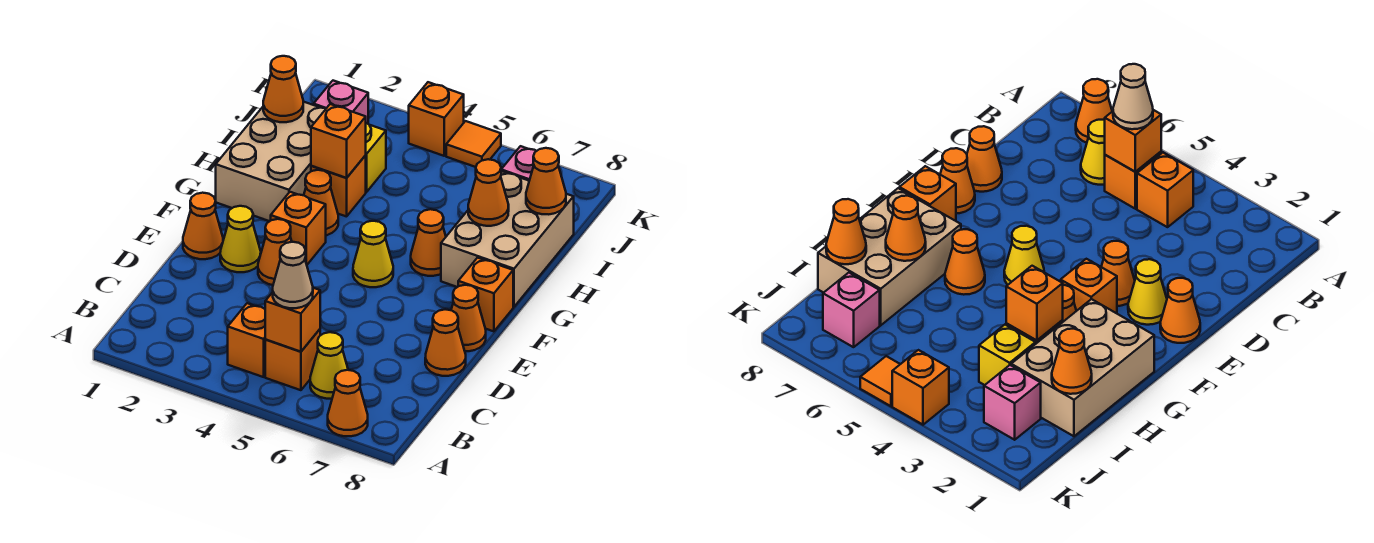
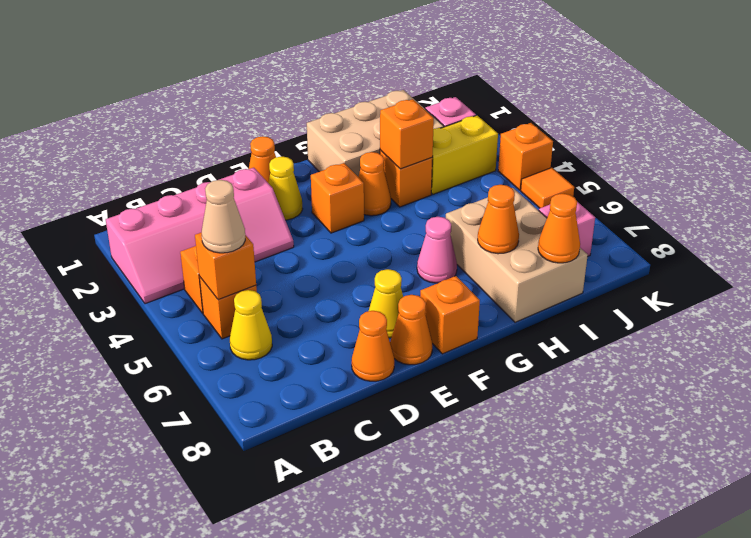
none -> pink slope A2:D3 level 1 top 2
orange cone A7 level 1 -> none
orange cone E3 level 1 -> none
yellow cone F5 level 1 -> yellow cone E7 level 1
orange cone G6 level 1 -> pink cone G6 level 1
tan brick G7:I8 level 1 -> tan brick H6:I8 level 1
orange cone I1 level 2 -> none
yellow brick I3 level 1 -> yellow brick I3:J3 level 1

